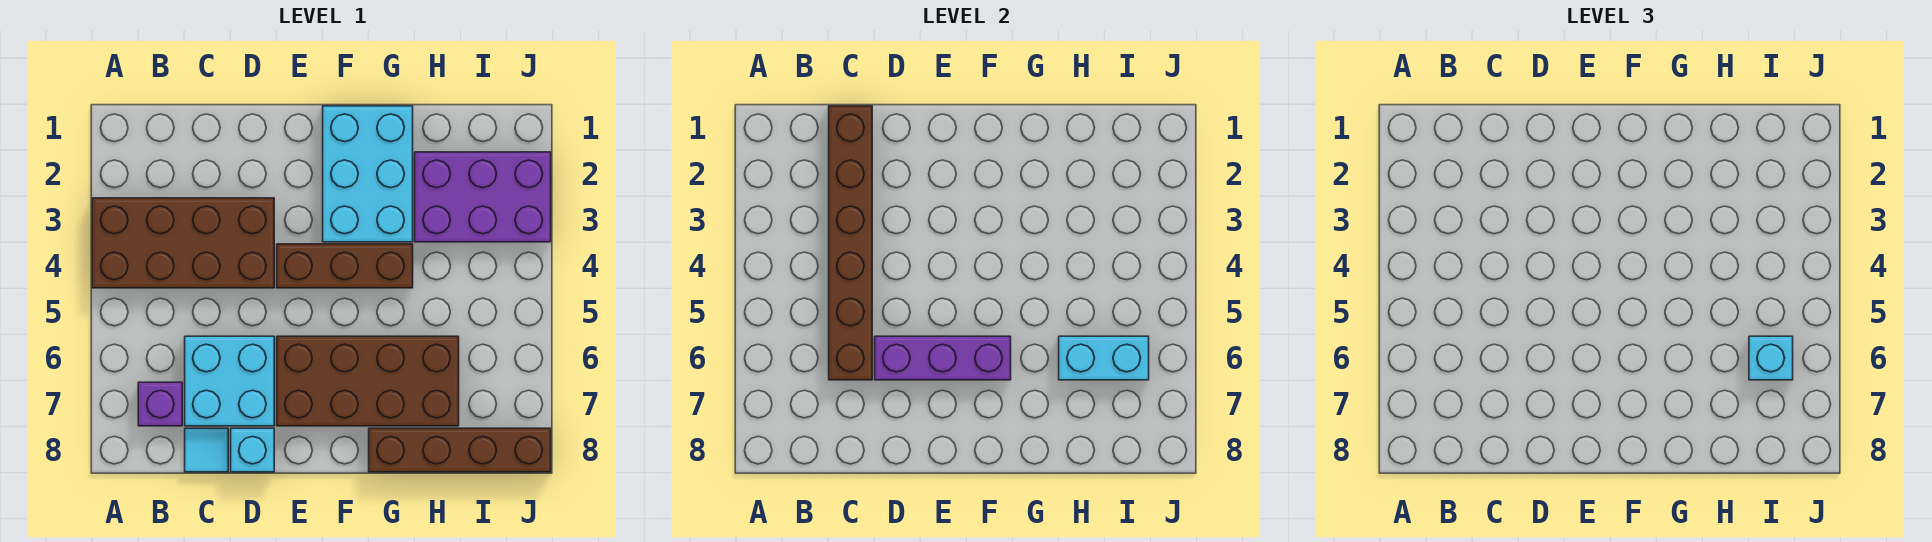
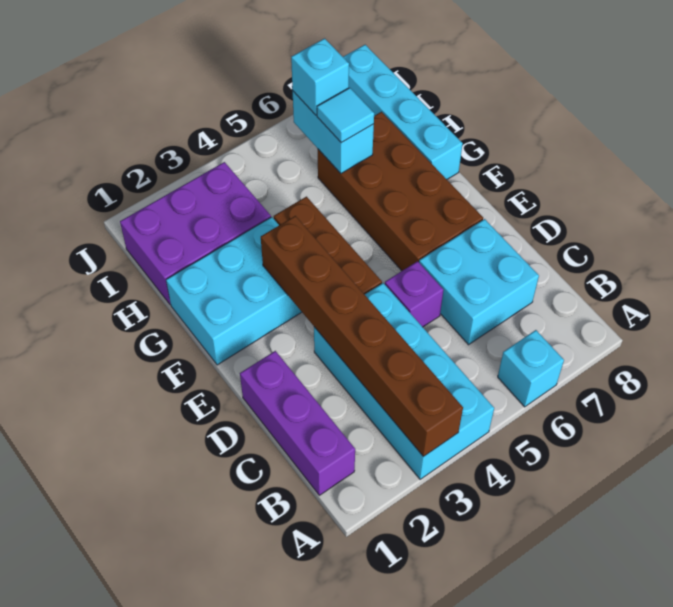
brown brick A3:D4 level 1 -> cyan brick A3:D4 level 1
purple brick B7 level 1 -> purple brick D5 level 1
brown brick C1:C6 level 2 -> brown brick A3:F3 level 2
cyan tile C8 level 1 -> cyan tile H6 level 3
purple brick D6:F6 level 2 -> purple brick B1:D1 level 1
cyan brick D8 level 1 -> cyan brick A6 level 1
brown brick G8:J8 level 1 -> cyan brick G8:J8 level 1
purple brick H2:J3 level 1 -> purple brick H1:I3 level 1

